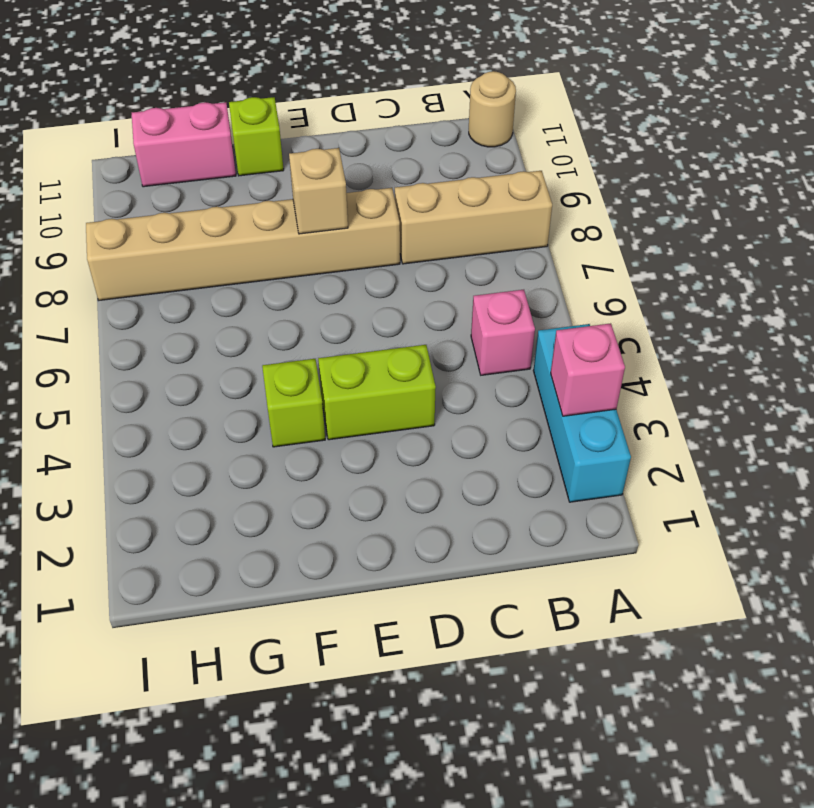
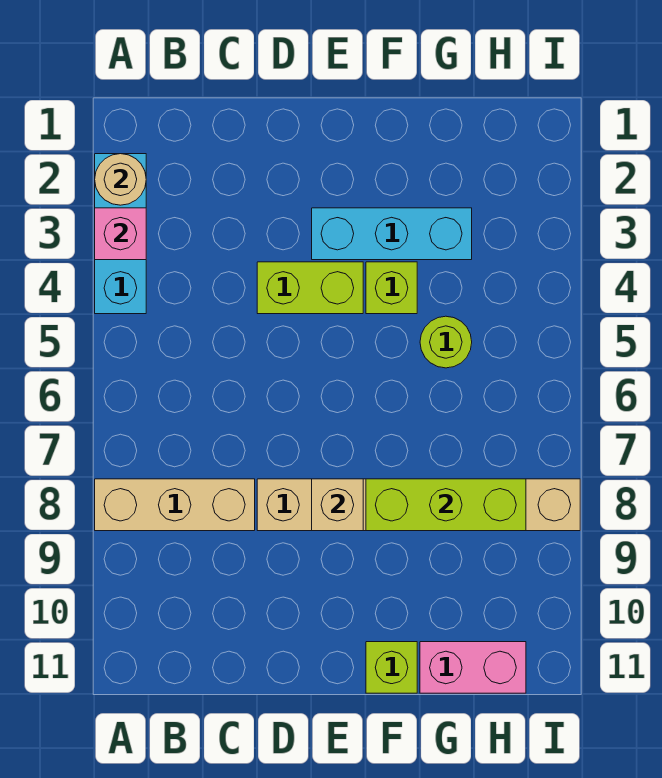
tan round brick A11 level 1 -> tan round brick A2 level 2
pink brick B5 level 1 -> none
none -> cyan brick E3:G3 level 1
none -> lime brick F8:H8 level 2
none -> lime round brick G5 level 1

